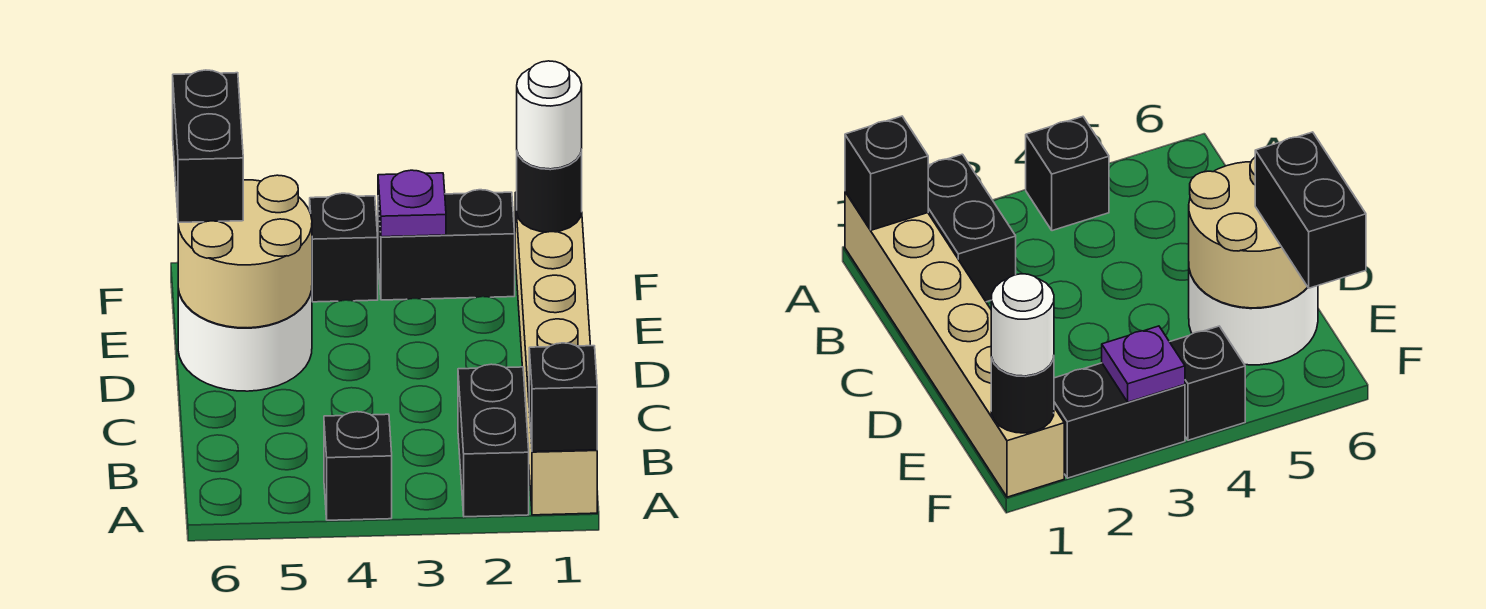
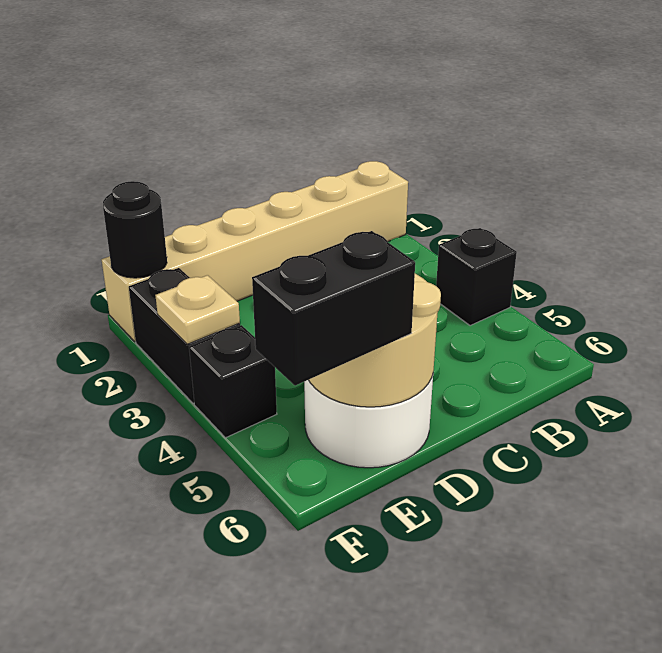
black brick A1 level 2 -> none
black brick A2:B2 level 1 -> none
white round brick F1 level 3 -> none
purple plate F3 level 2 -> tan plate F3 level 2

